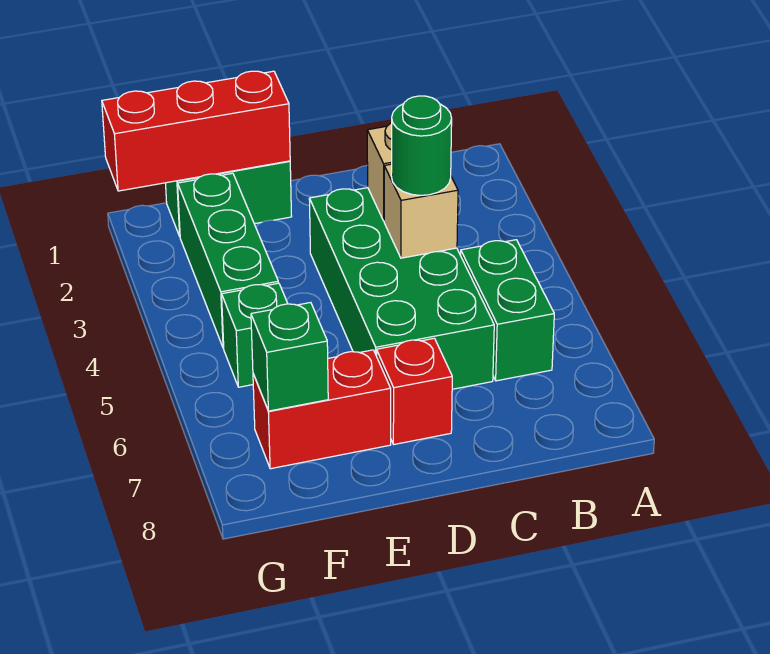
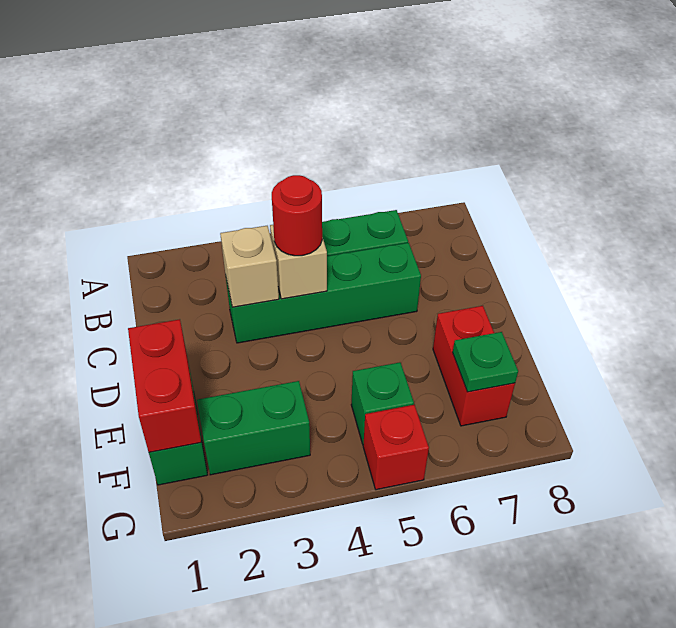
green brick C3:D6 level 1 -> green brick C3:C6 level 1
green round brick C4 level 3 -> red round brick C4 level 3
red brick D7 level 1 -> red brick G5 level 1
red brick E1:G1 level 2 -> red brick E1:F1 level 2
green brick F2:F4 level 1 -> green brick F2:F3 level 1
green brick F7 level 2 -> green plate F7 level 2

